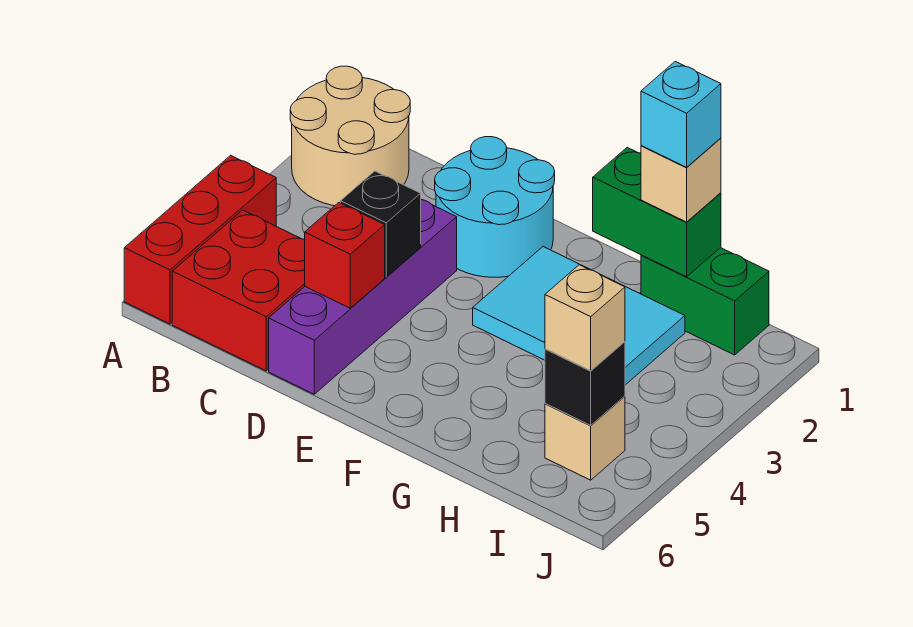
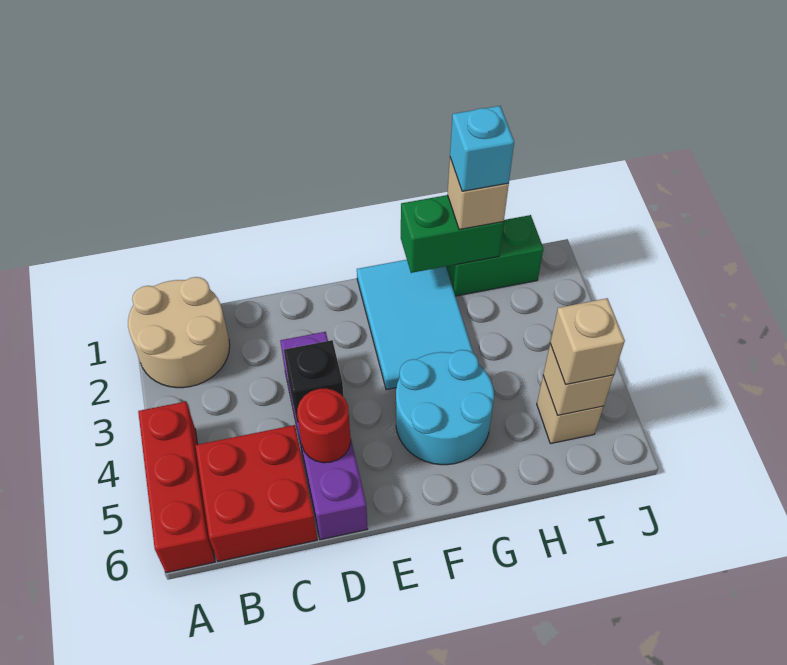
cyan round brick D1:E2 level 1 -> cyan round brick F4:G5 level 1
red brick D5 level 2 -> red round brick D5 level 2
cyan tile F2:H3 level 1 -> cyan tile F1:G3 level 1
black brick I5 level 2 -> tan brick I5 level 2

